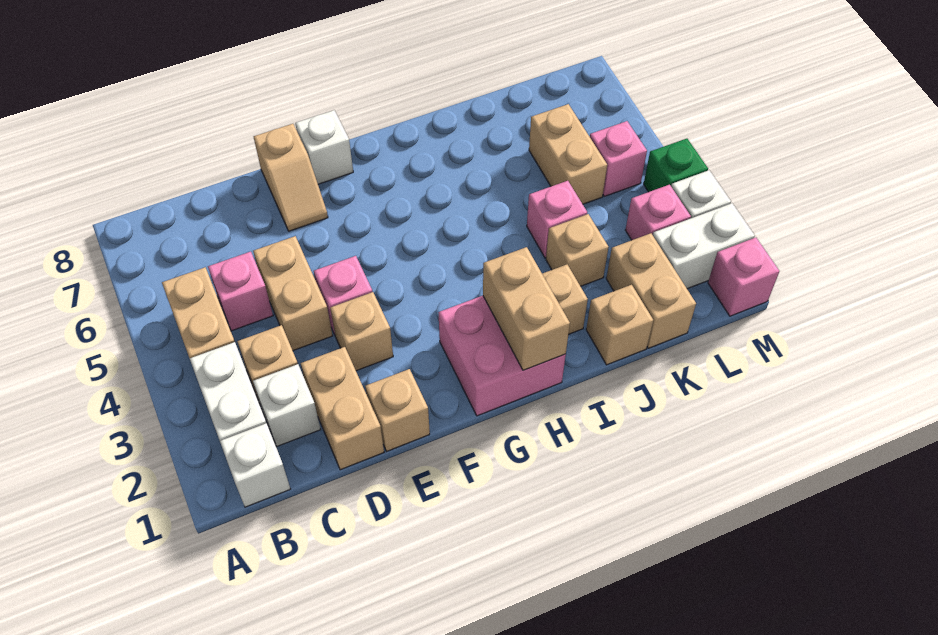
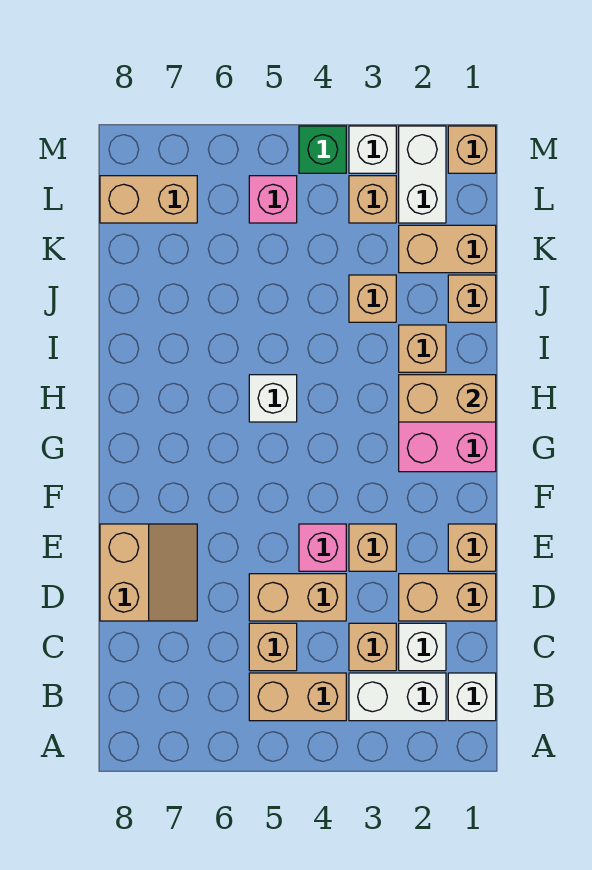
pink brick C5 level 1 -> tan brick C5 level 1
tan slope E7:E8 level 1 top 8 -> tan slope D7:E8 level 1 top 8
white brick F8 level 1 -> white brick H5 level 1
pink brick J4 level 1 -> none
tan brick K5:K6 level 1 -> tan brick L7:L8 level 1
pink brick L3 level 1 -> tan brick L3 level 1
pink brick M1 level 1 -> tan brick M1 level 1

